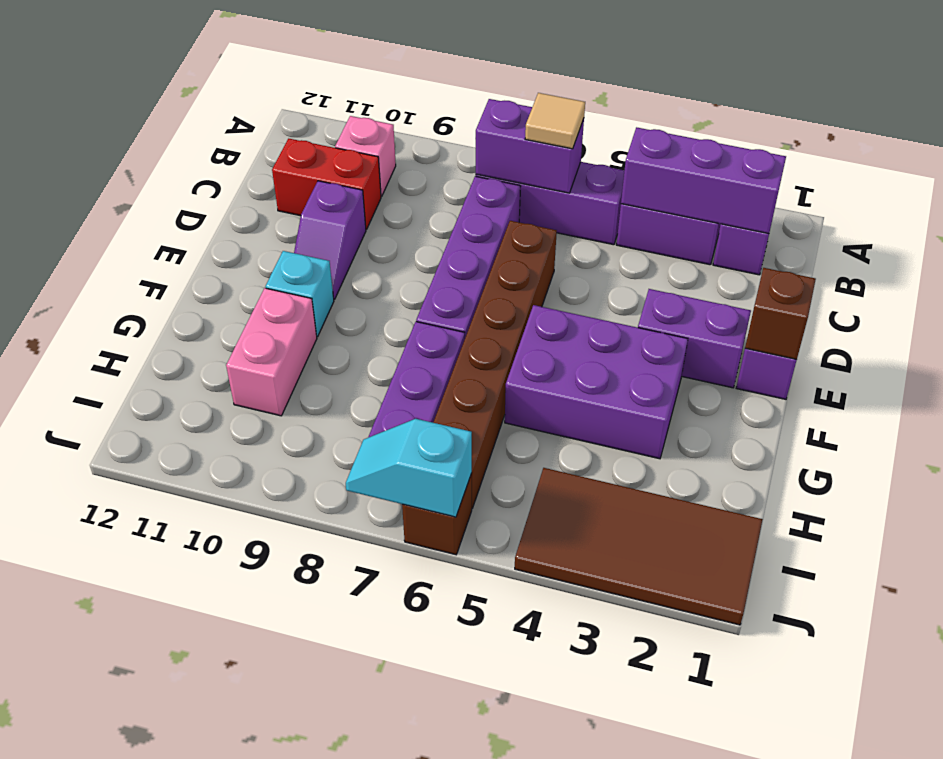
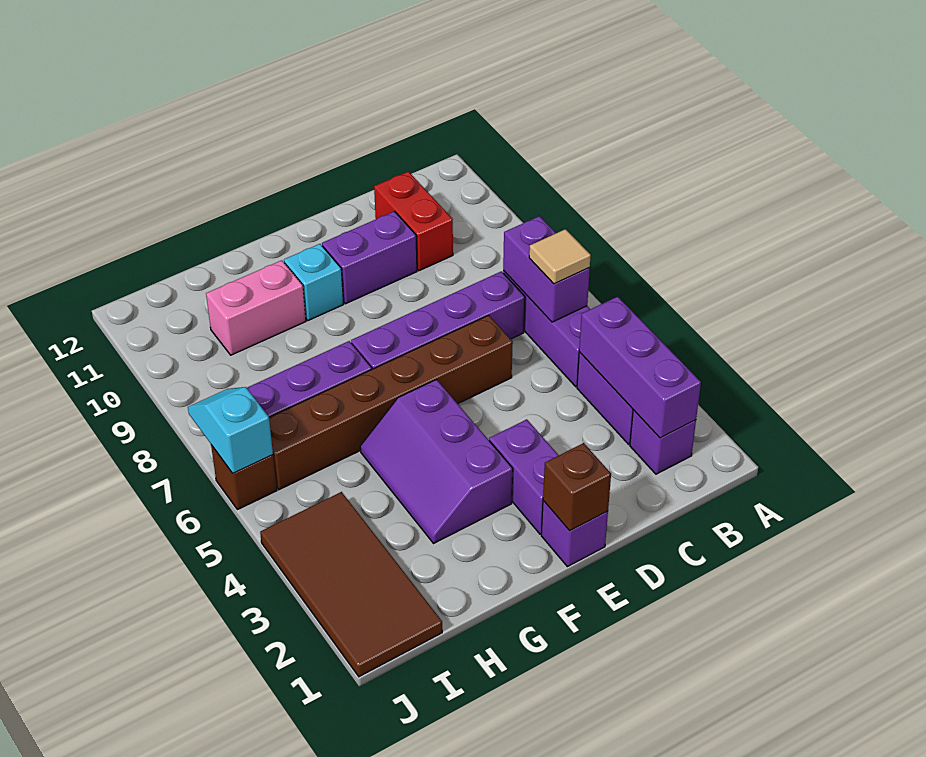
pink brick B10 level 1 -> none
purple slope D10:E10 level 1 top D -> purple brick D10:E10 level 1
purple brick F3:G5 level 1 -> purple slope F3:G5 level 1 top F

